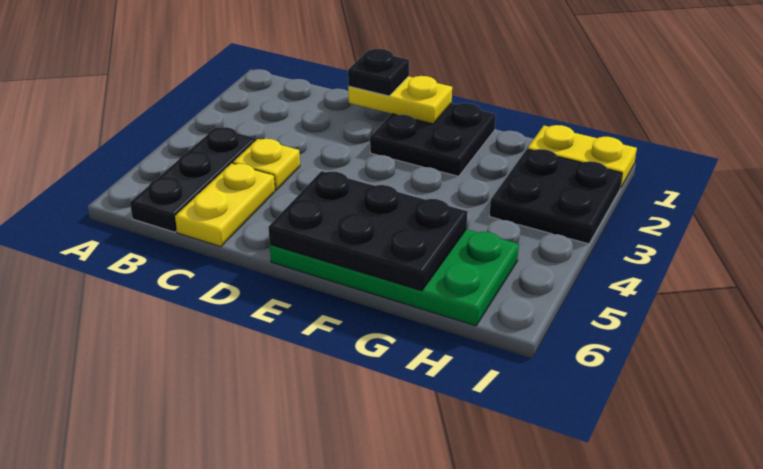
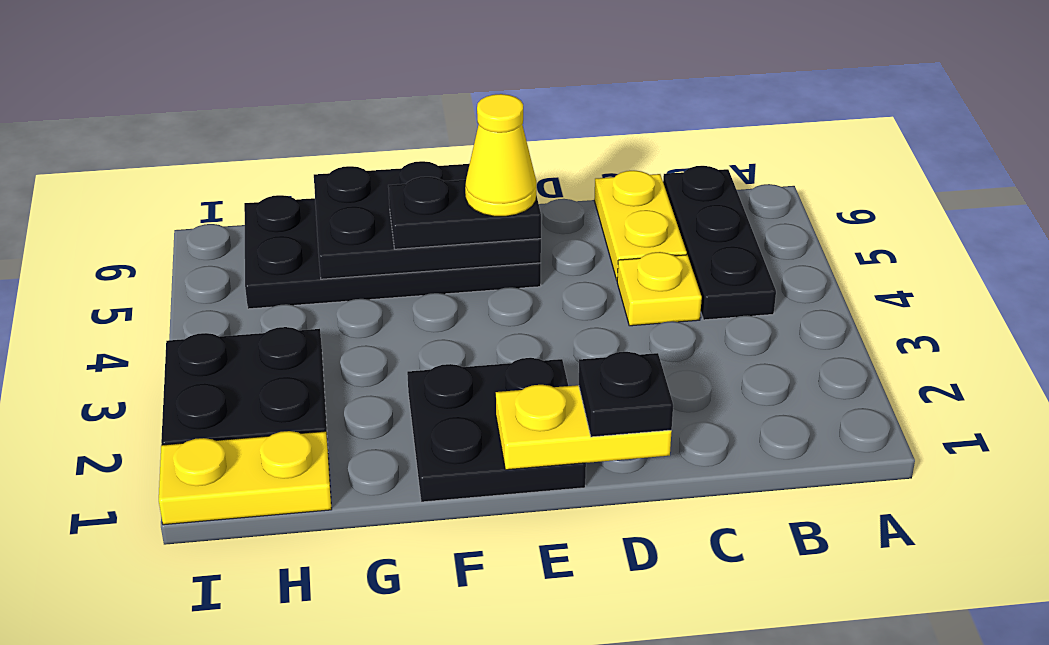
green plate E5:H6 level 1 -> black plate E5:H6 level 1
none -> black plate E5:F5 level 3
none -> yellow cone E5 level 4

